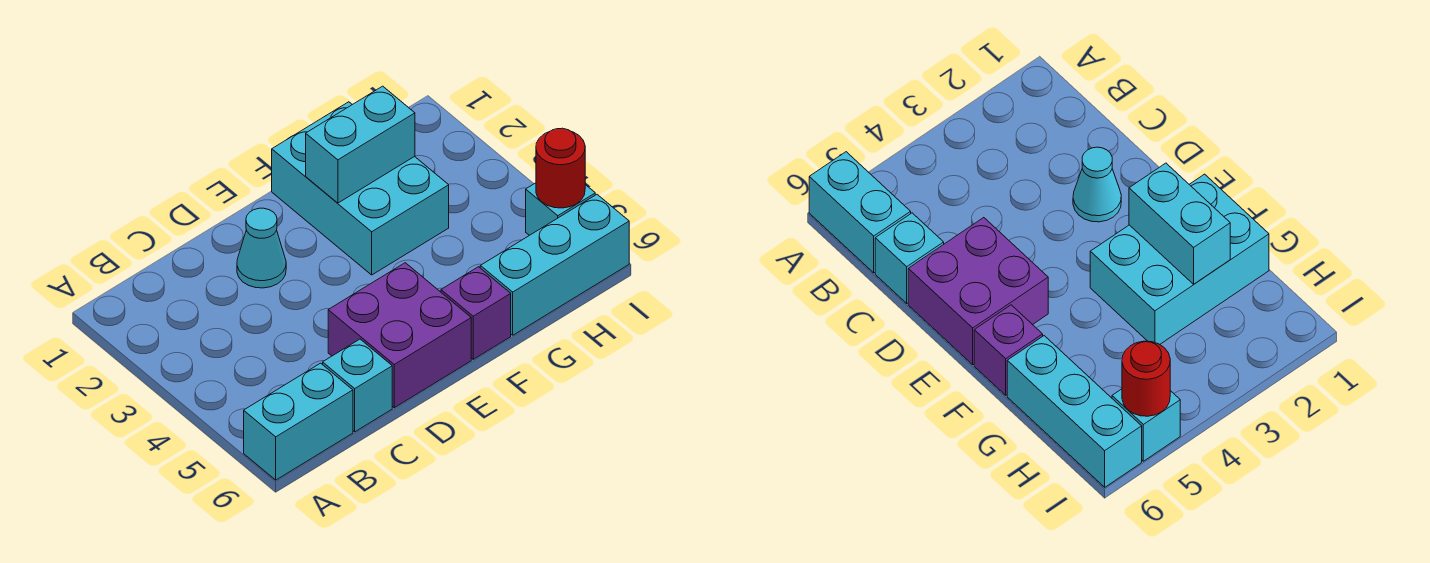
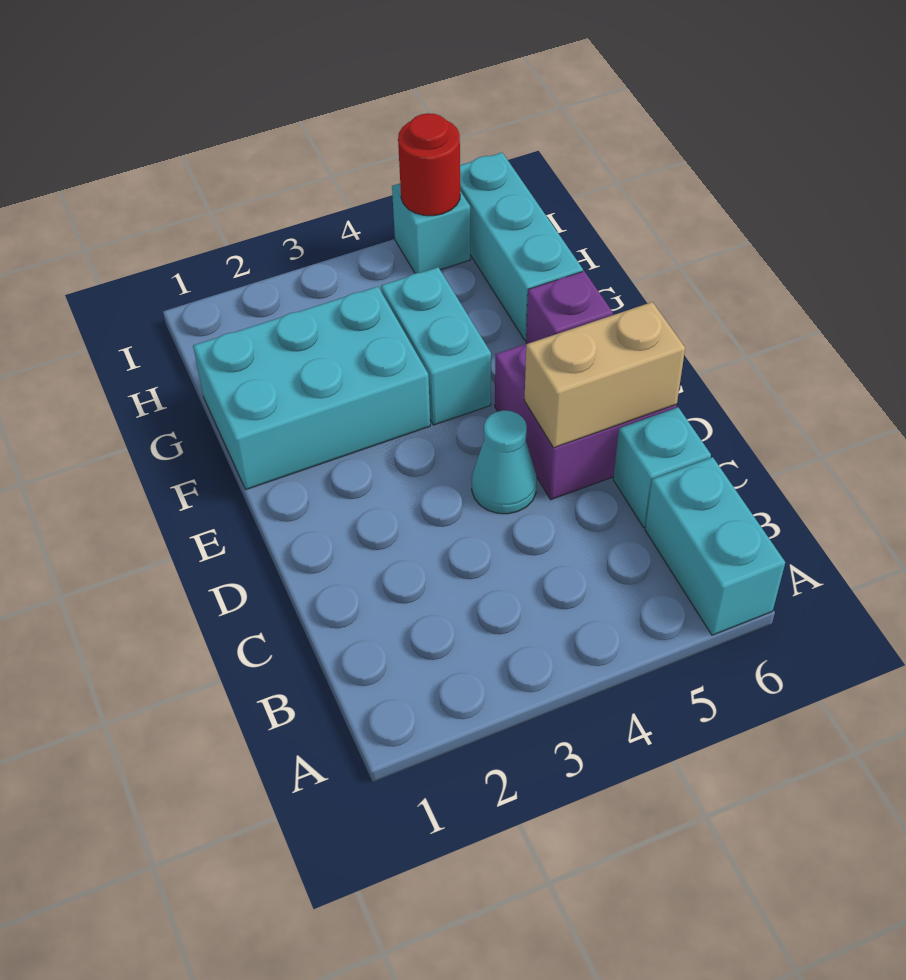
cyan cone D2 level 1 -> cyan cone D4 level 1
none -> tan brick D5:D6 level 2
cyan brick F2:G2 level 2 -> cyan brick F4:G4 level 1

